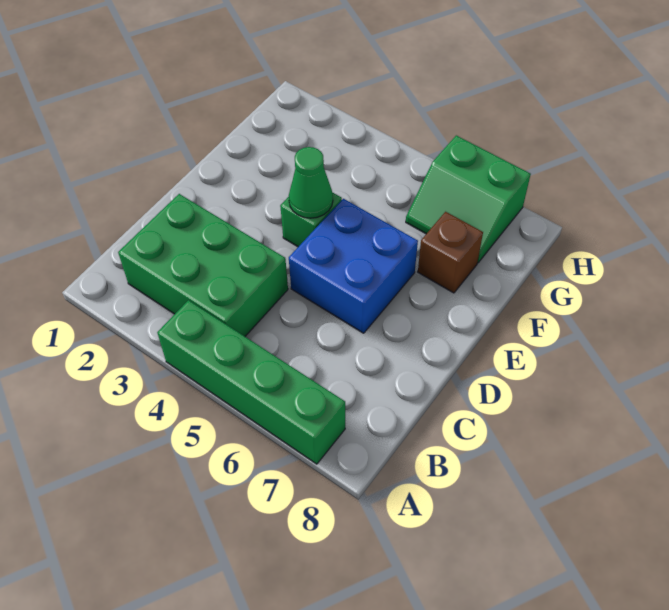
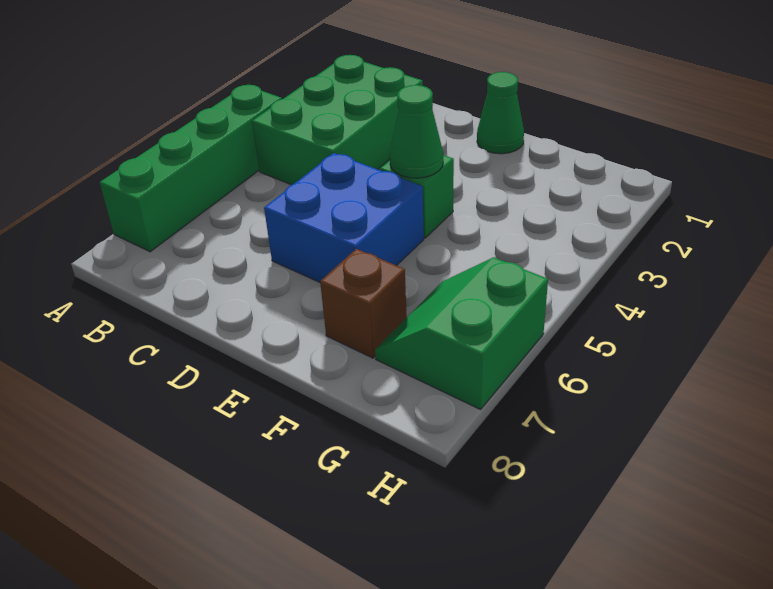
none -> green cone E1 level 1

